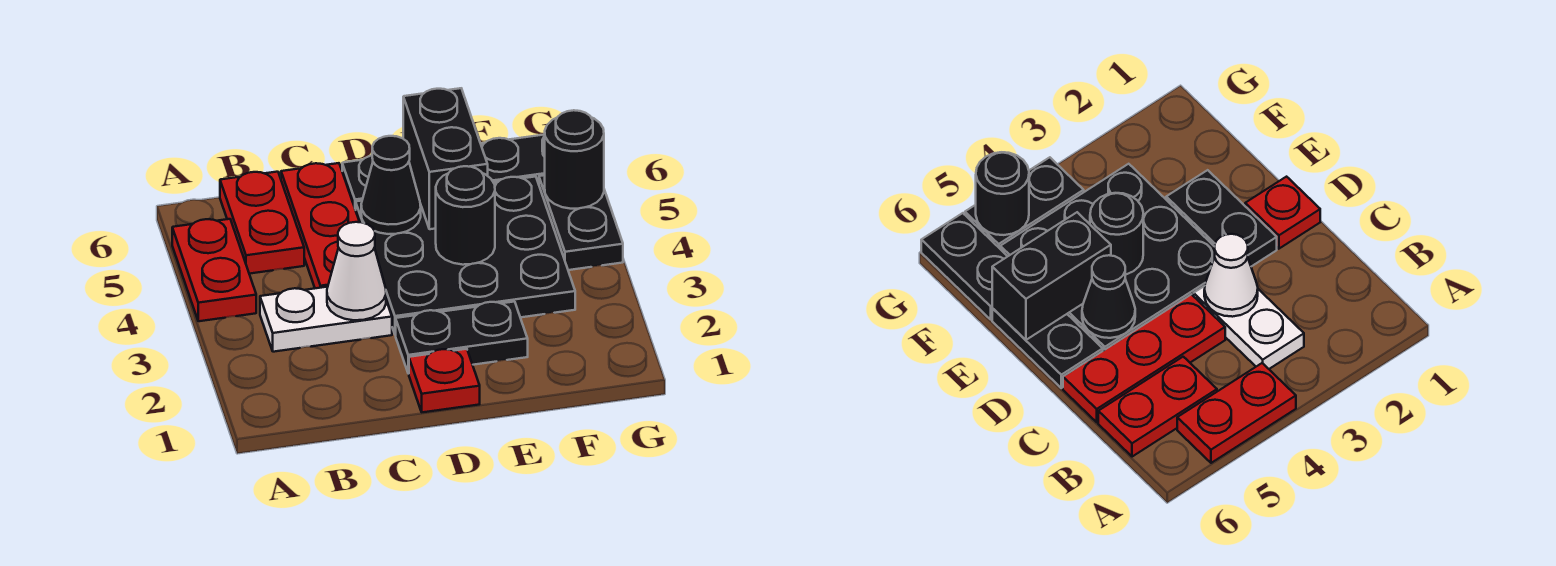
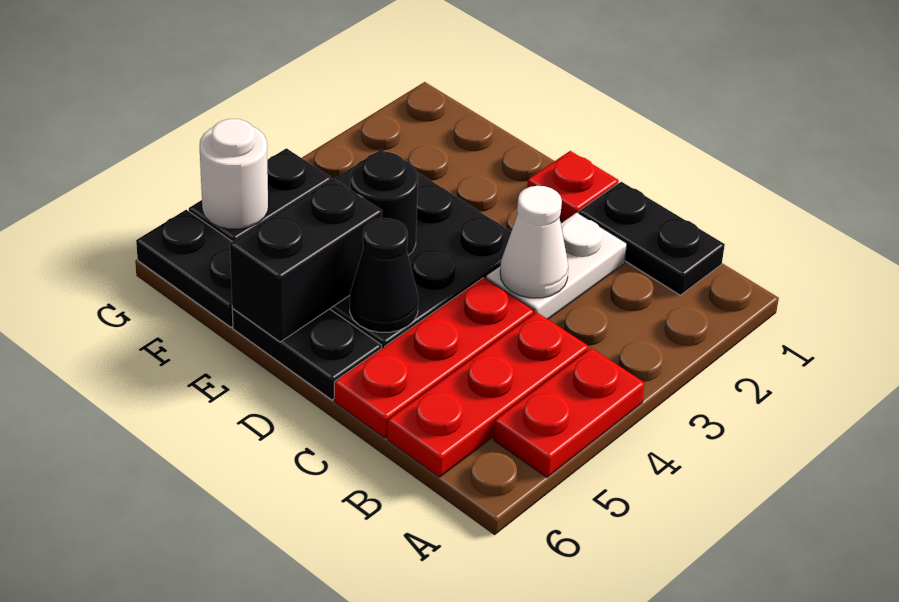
white plate B3:C3 level 1 -> white plate C2:C3 level 1
red plate B5:B6 level 1 -> red plate B4:B6 level 1
black plate D2:E2 level 1 -> black plate B1:C1 level 1
black round brick G5 level 2 -> white round brick G5 level 2

